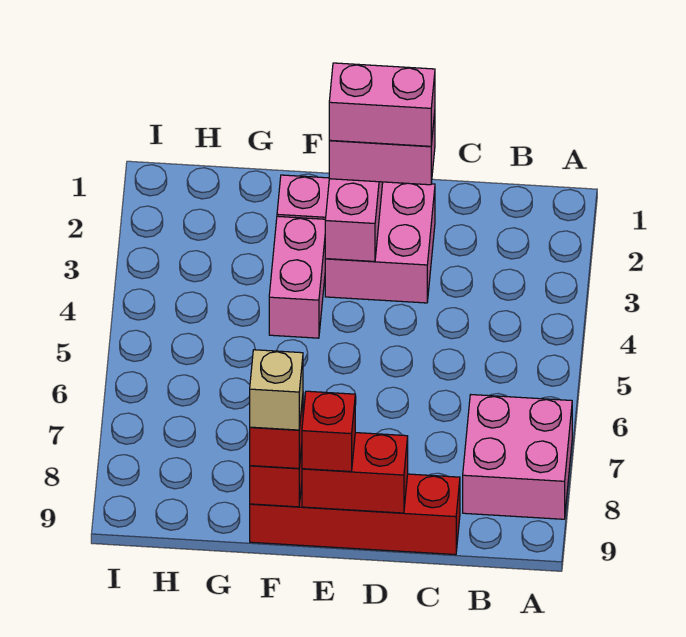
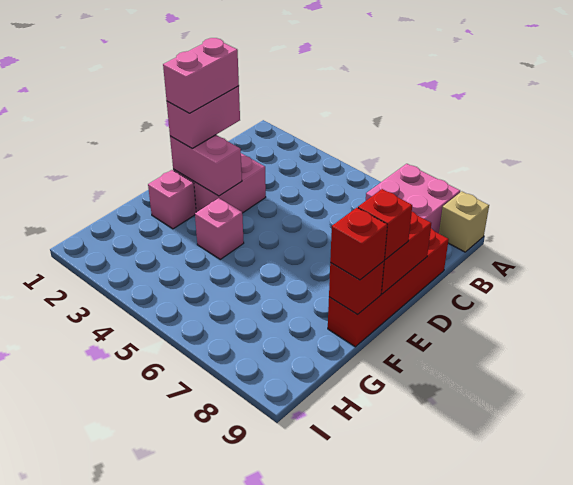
pink brick F3:F4 level 1 -> pink brick F4 level 1
tan brick F9 level 4 -> tan brick A9 level 1

